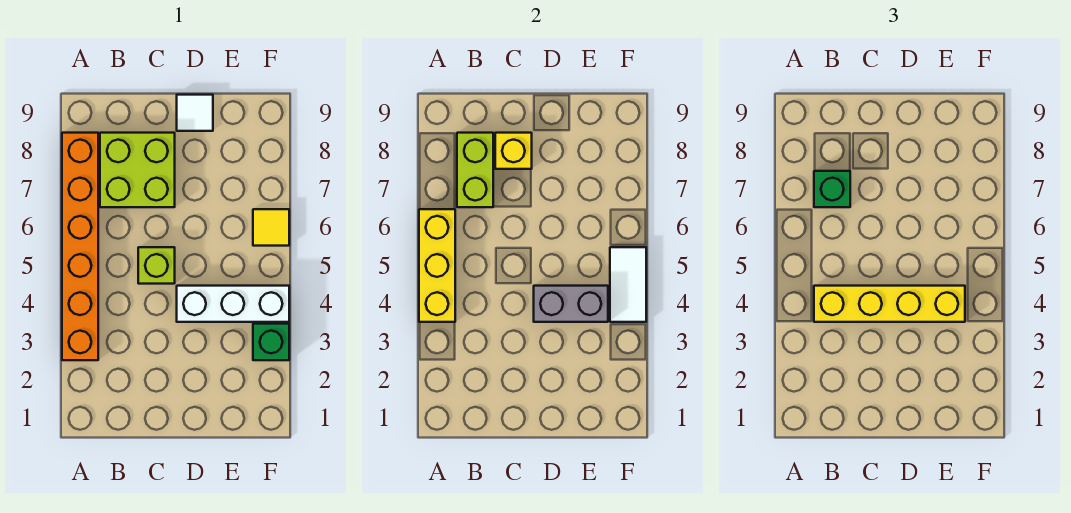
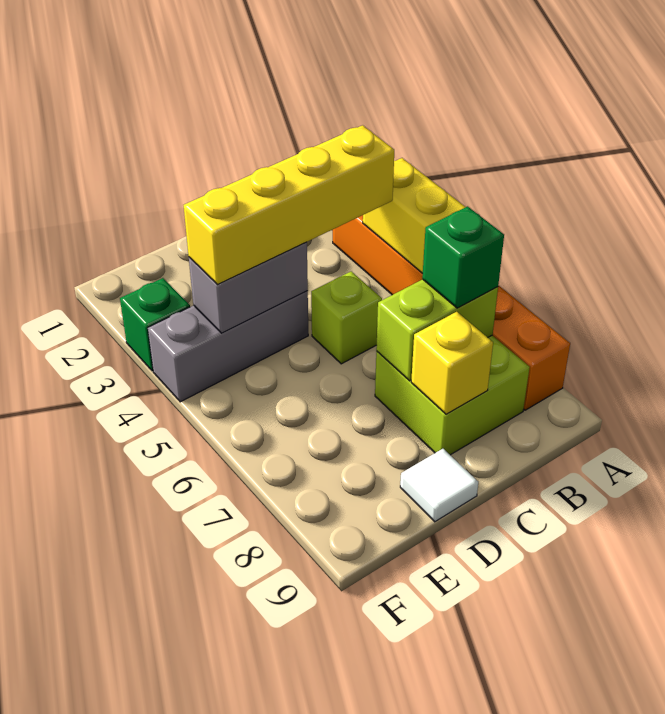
lime brick B7:B8 level 2 -> lime brick B7:C7 level 2
white brick D4:F4 level 1 -> grey brick D4:F4 level 1
white tile F4:F5 level 2 -> none
yellow tile F6 level 1 -> none

